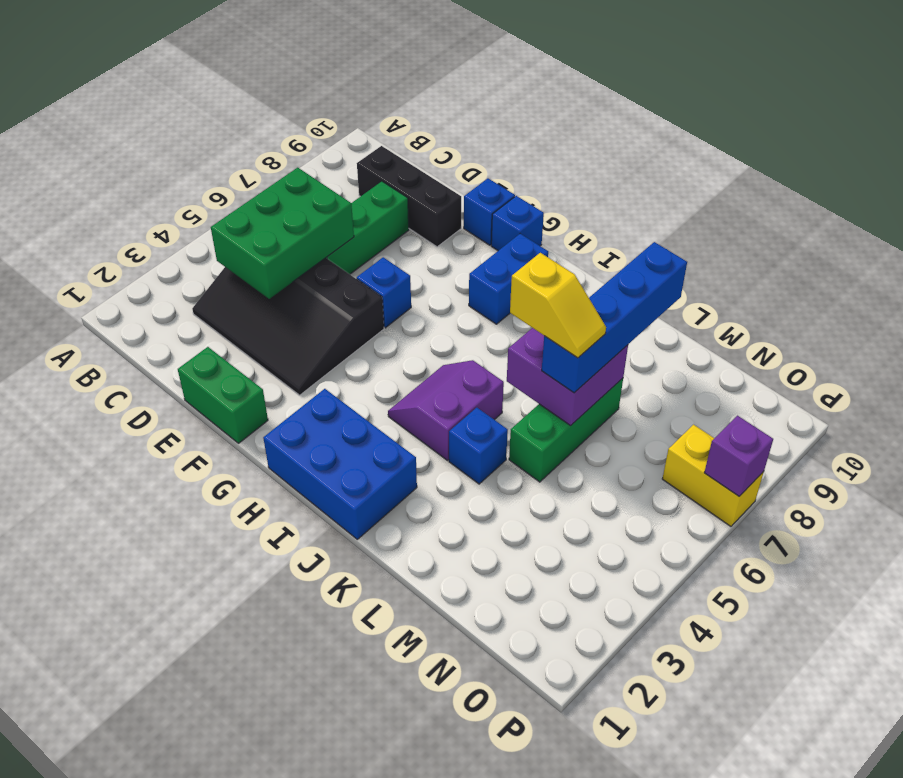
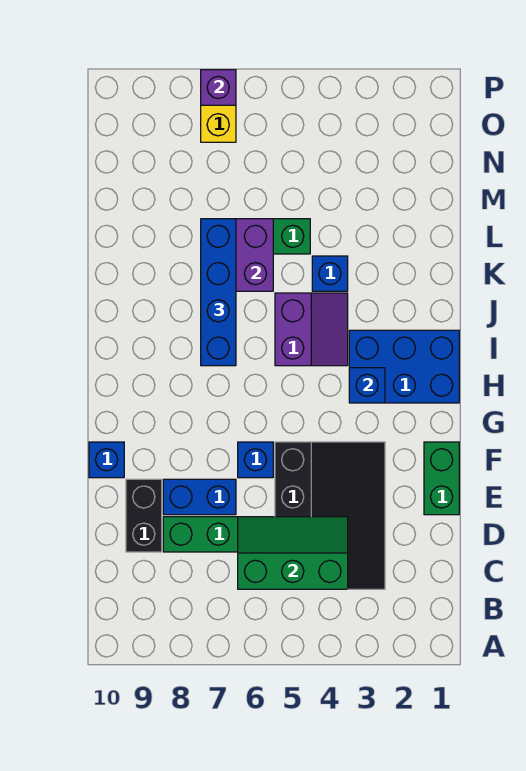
green brick C4:D6 level 2 -> green slope C4:D6 level 2 top C
black brick C9:E9 level 1 -> black brick D9:E9 level 1
blue brick G10 level 1 -> blue brick H3 level 2
blue brick H1:J2 level 1 -> blue brick H1:I3 level 1
blue brick H8:H9 level 1 -> blue brick E7:E8 level 1
purple slope I4:J5 level 1 top J -> purple slope I4:J5 level 1 top 5
yellow slope K6:L6 level 4 top K -> none
blue brick L6:L9 level 3 -> blue brick I7:L7 level 3

